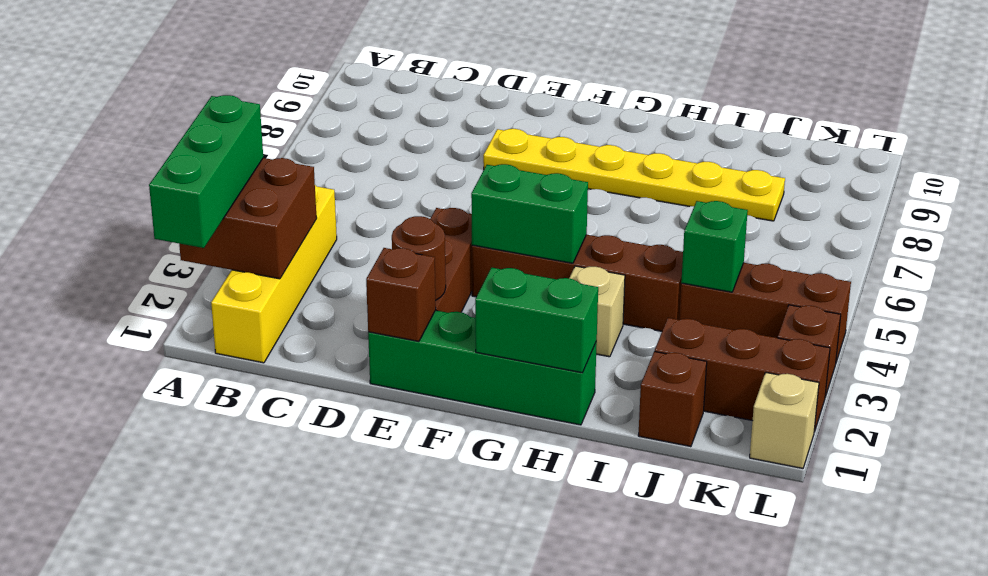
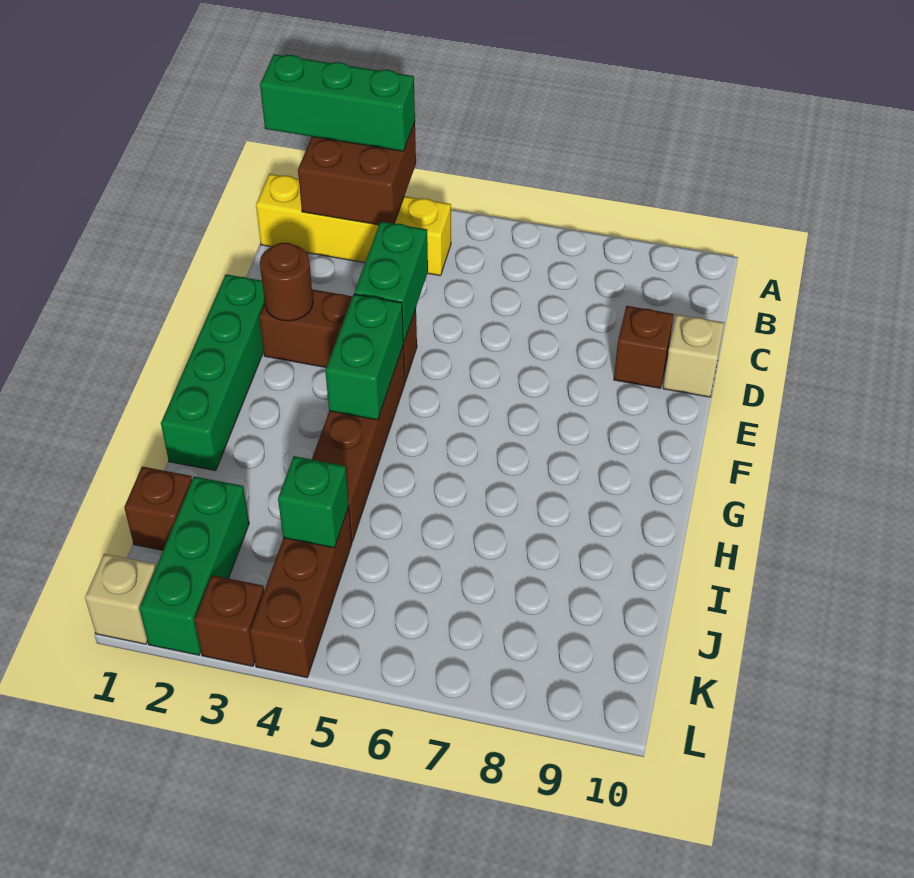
brown brick E1 level 2 -> brown brick D9 level 1
yellow plate E8:J8 level 1 -> none
green brick G1:H1 level 2 -> green brick D4:E4 level 2
tan brick H3 level 1 -> tan brick D10 level 1
brown brick J2:L2 level 1 -> green brick J2:L2 level 1

